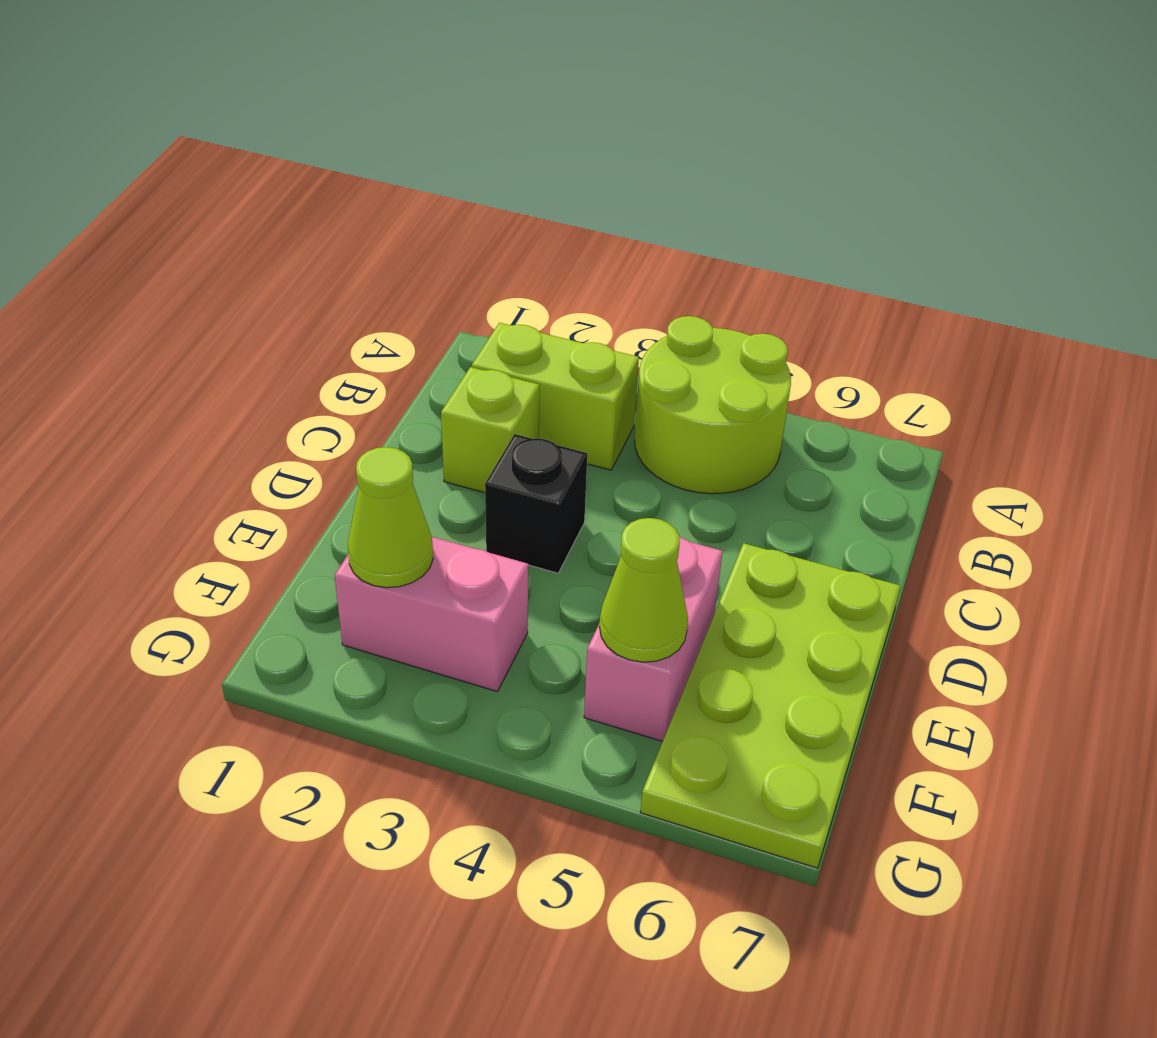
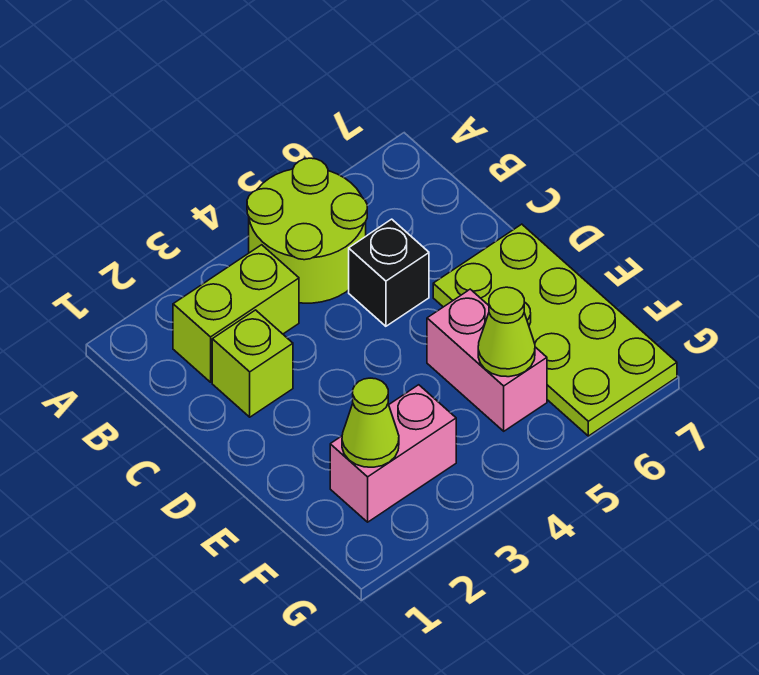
black brick D3 level 1 -> black brick C5 level 1

